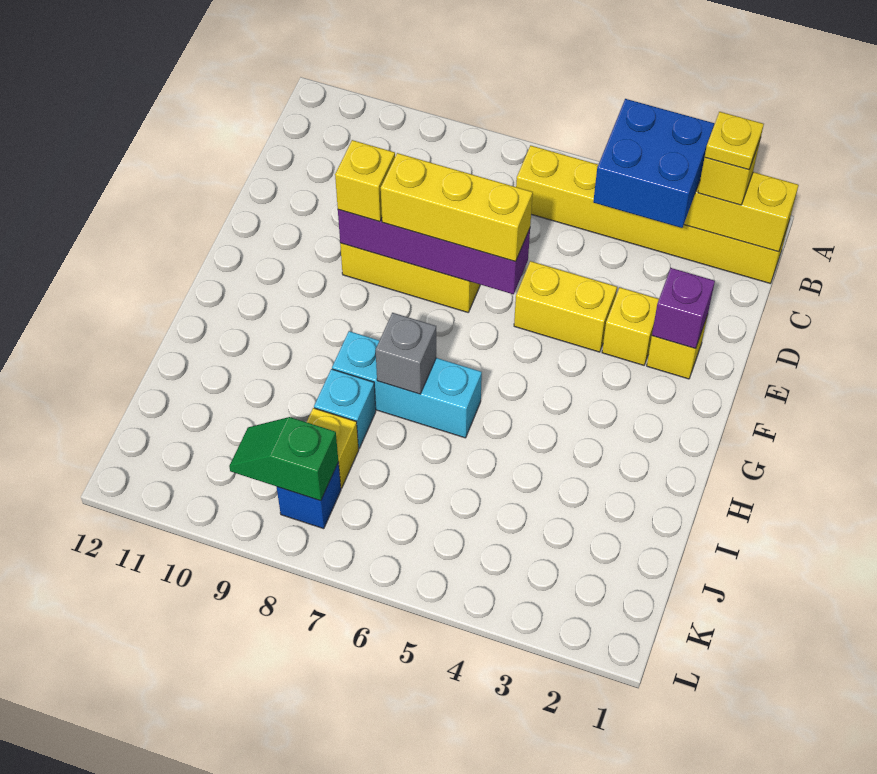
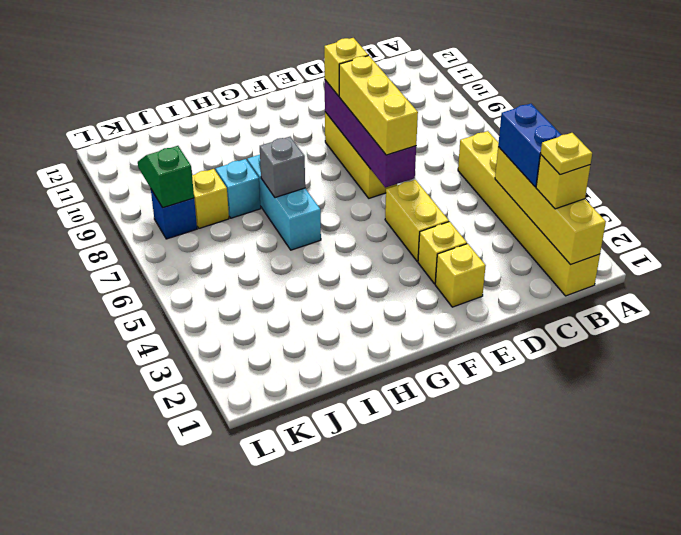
blue brick B3:C4 level 3 -> blue brick B3:B4 level 3
purple brick E2 level 2 -> none

